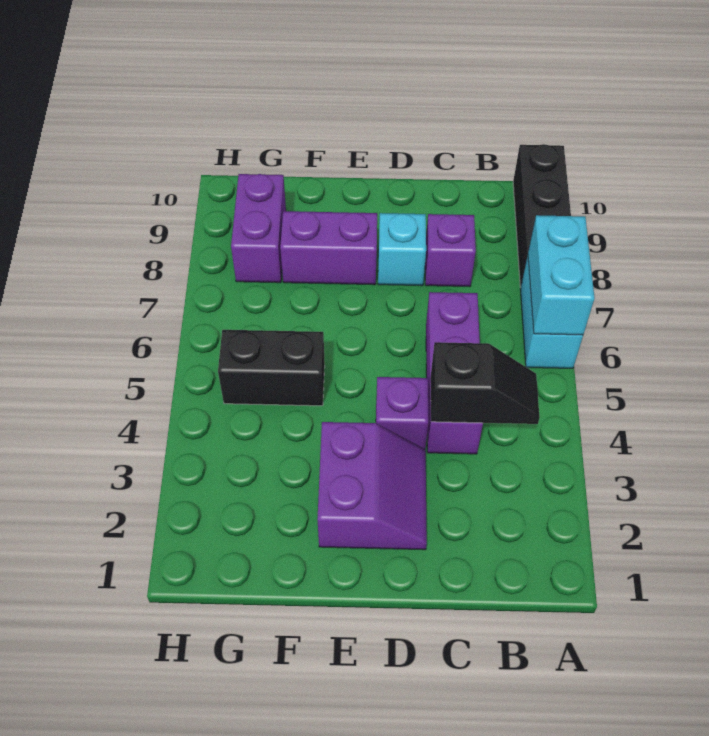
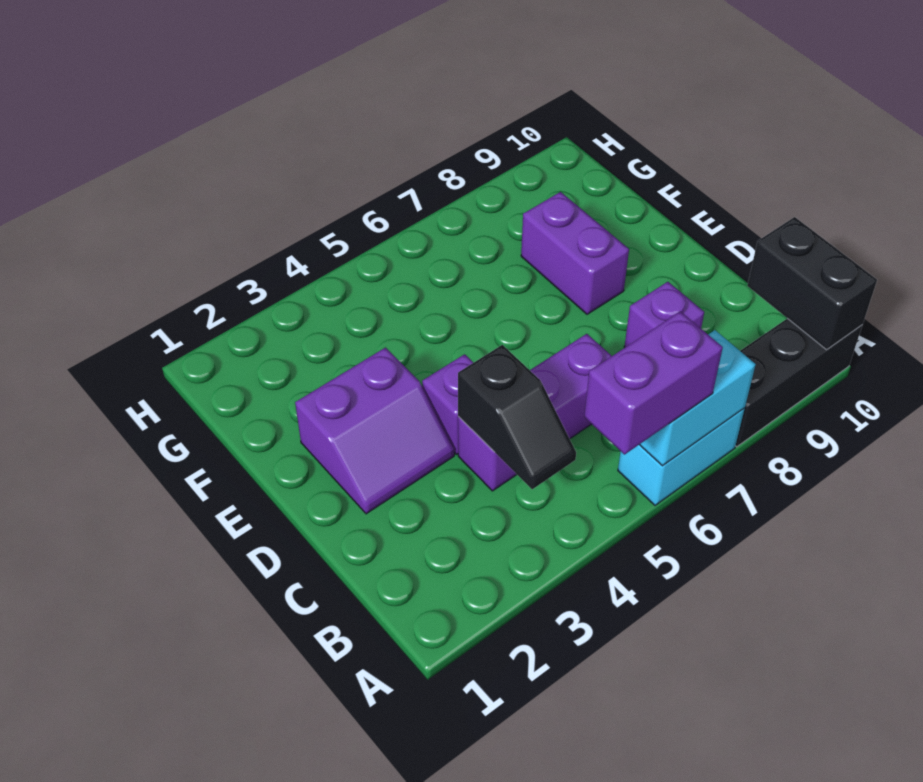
cyan brick D8 level 1 -> none
black brick F5:G5 level 1 -> black brick A10:B10 level 2
purple brick G8:G9 level 1 -> purple brick A5:A6 level 3

